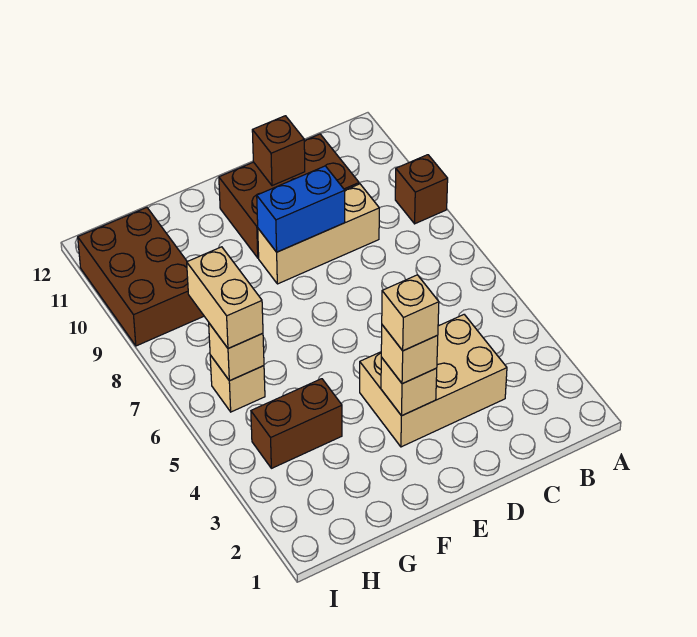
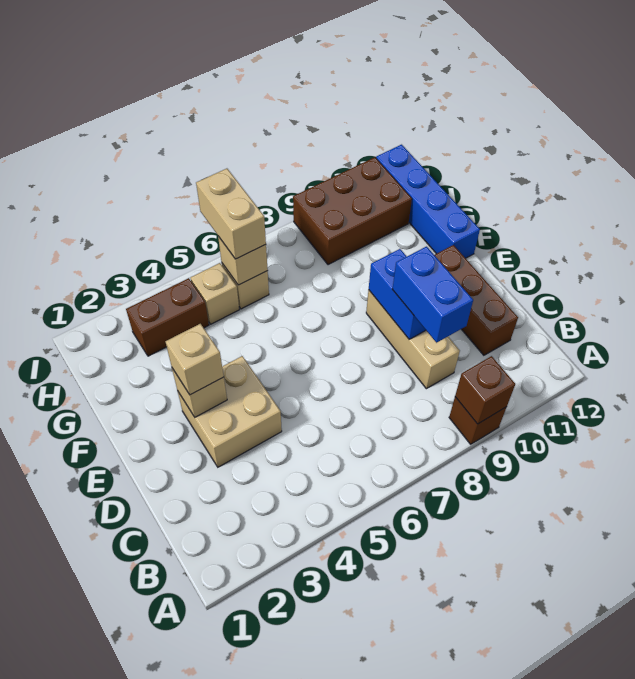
tan brick C3:E4 level 1 -> tan brick D3:E4 level 1
none -> blue brick C9:D9 level 3
brown brick C10:E11 level 1 -> brown brick C11:E11 level 1
brown brick D11 level 2 -> brown brick A9 level 2
tan brick E3 level 4 -> tan brick H5 level 1
none -> blue brick F12:I12 level 1
brown brick G4:H4 level 1 -> brown brick H3:H4 level 1
tan brick H6:H7 level 3 -> tan brick H6:I6 level 3

